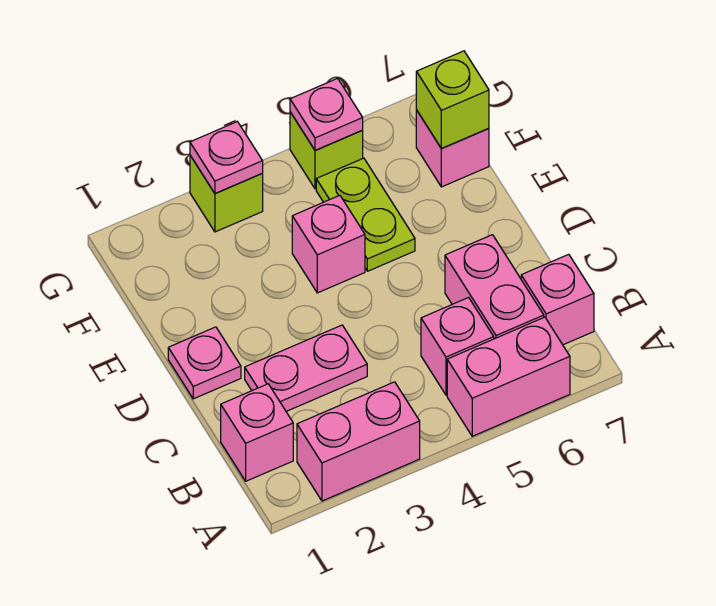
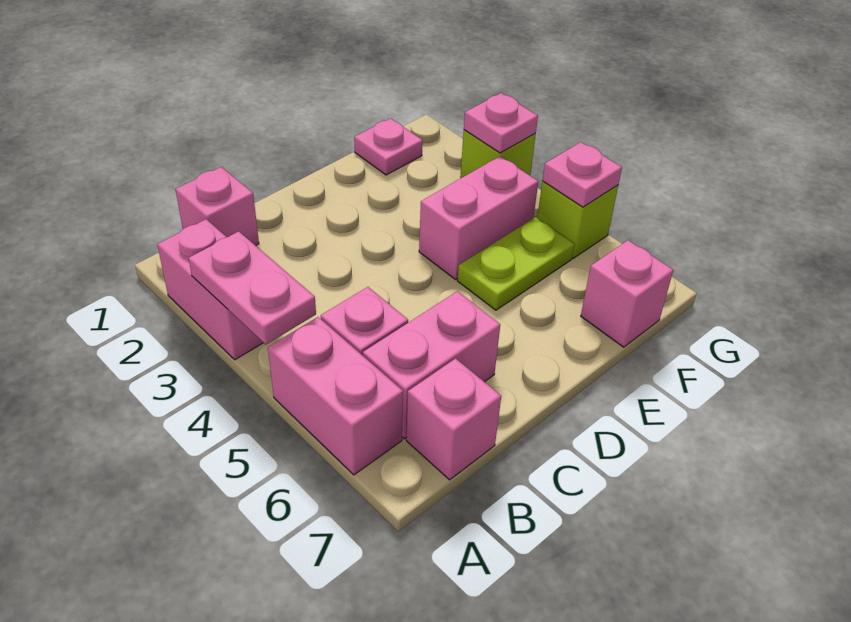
pink plate C2:C3 level 1 -> pink plate A3:A4 level 2
pink plate D1 level 1 -> pink plate F1 level 1
pink brick E4 level 1 -> pink brick E4:F4 level 1
lime brick F7 level 2 -> none

